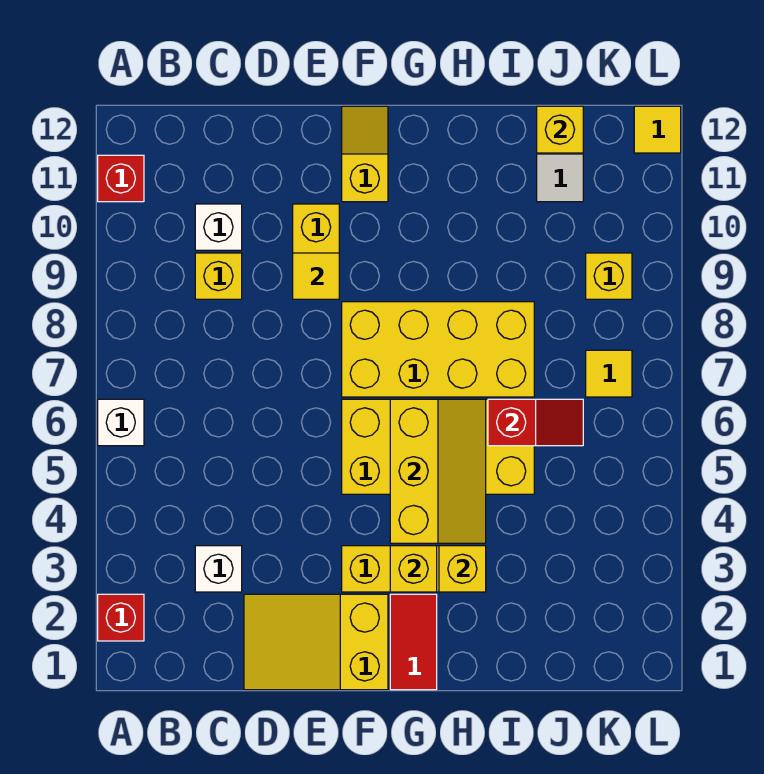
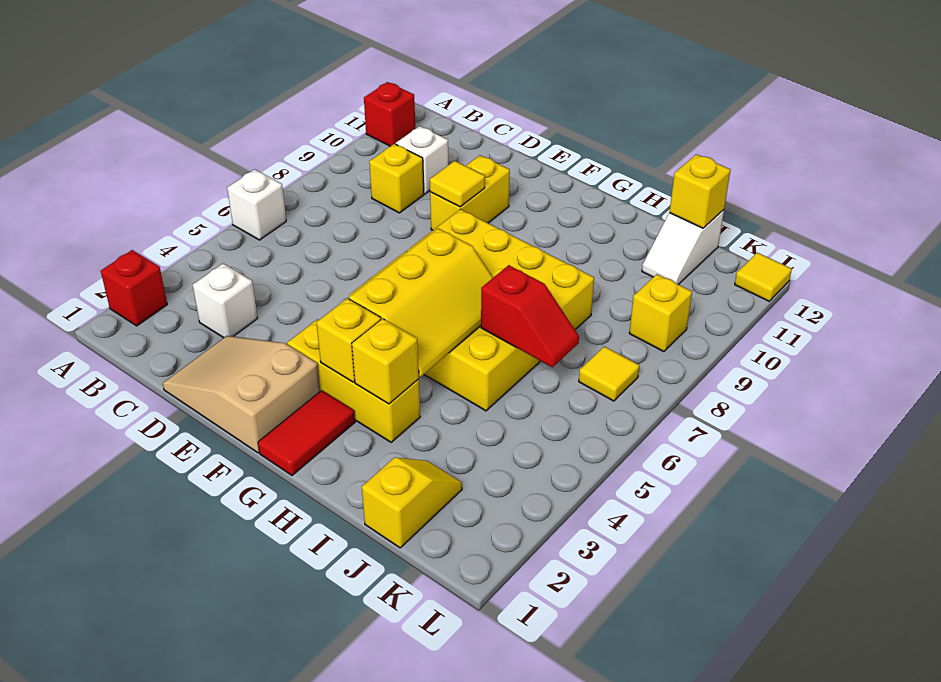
yellow slope D1:F2 level 1 top F -> tan slope D1:F2 level 1 top F
yellow slope F11:F12 level 1 top 11 -> yellow slope J1:J2 level 1 top 1

